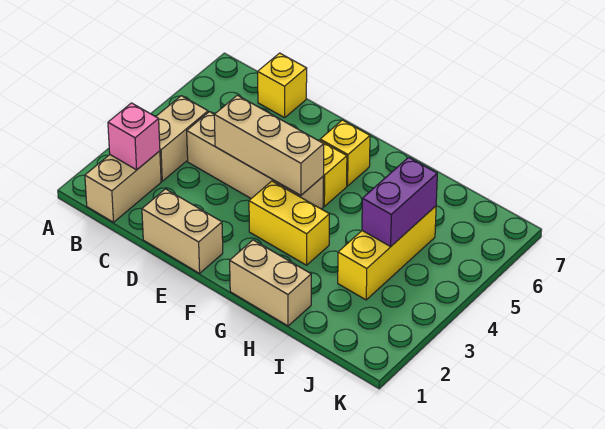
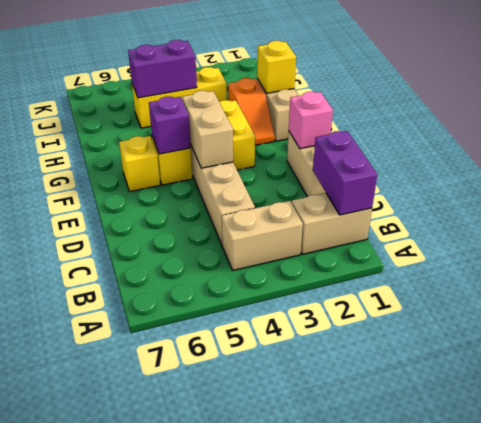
none -> purple brick B1:C1 level 2
pink brick B2 level 2 -> pink brick E1 level 2
yellow brick C7 level 1 -> yellow brick H1 level 2
tan brick D4:F4 level 2 -> tan brick E4:F4 level 2
none -> purple brick F5 level 2
none -> orange slope G2:H2 level 1 top H

